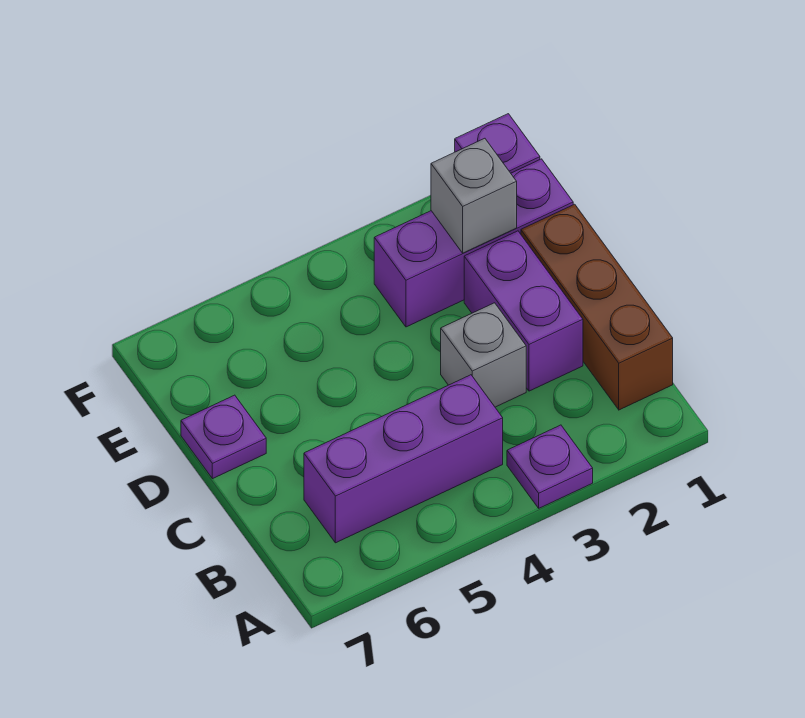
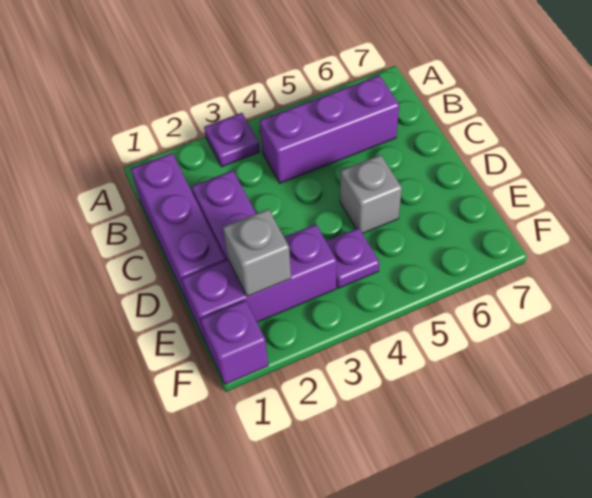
brown brick B1:D1 level 1 -> purple brick B1:D1 level 1
grey brick C3 level 1 -> grey brick D5 level 1
purple plate D7 level 1 -> purple plate E4 level 1

